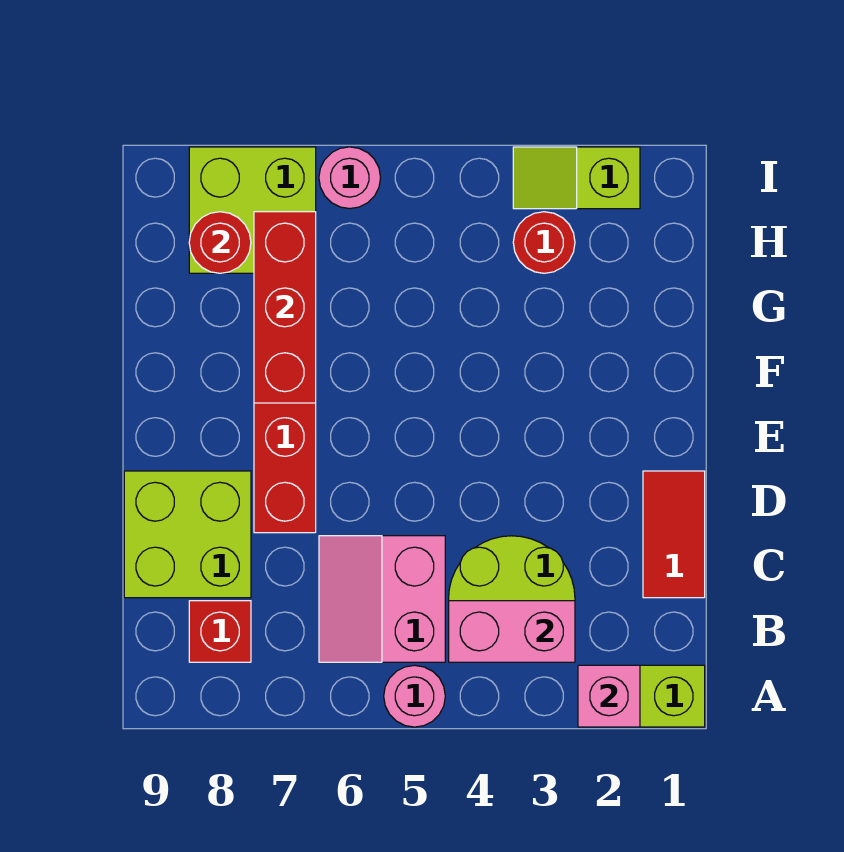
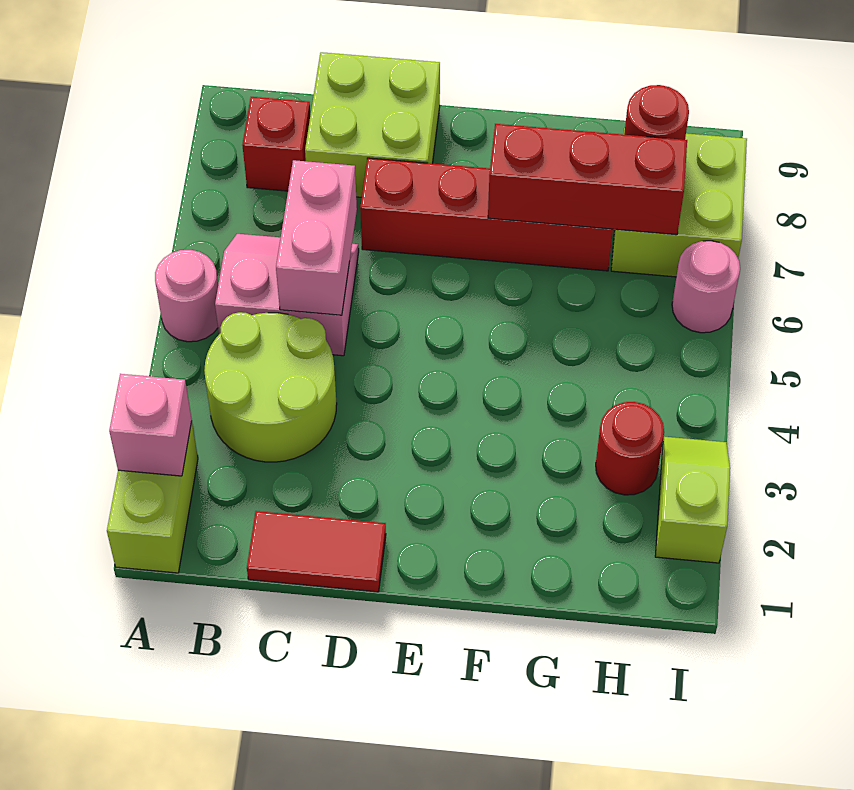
pink brick B3:B4 level 2 -> pink brick C5:C6 level 2

